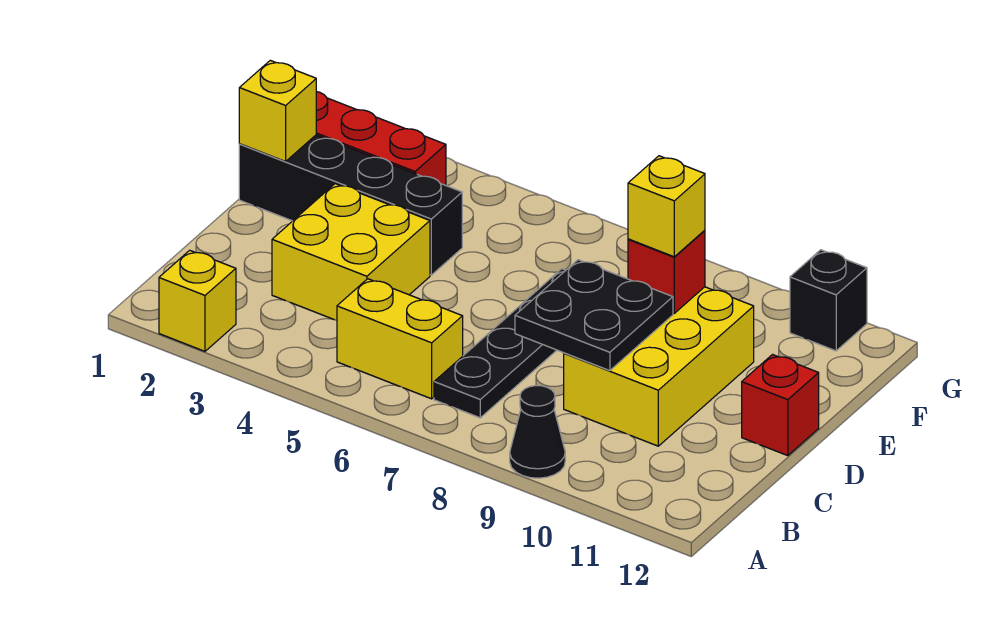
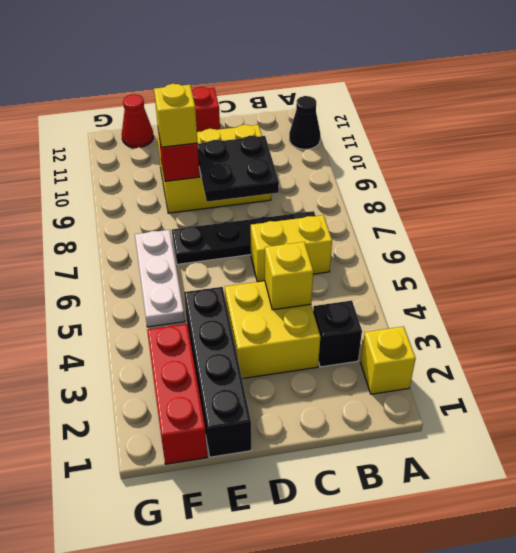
black cone A9 level 1 -> black cone A11 level 1
yellow brick B5:B6 level 1 -> yellow brick B6:C6 level 1
yellow brick E1 level 2 -> yellow brick C4 level 2
none -> white plate F5:F7 level 1
none -> red cone F12 level 1
black brick G11 level 1 -> black brick B3 level 1

